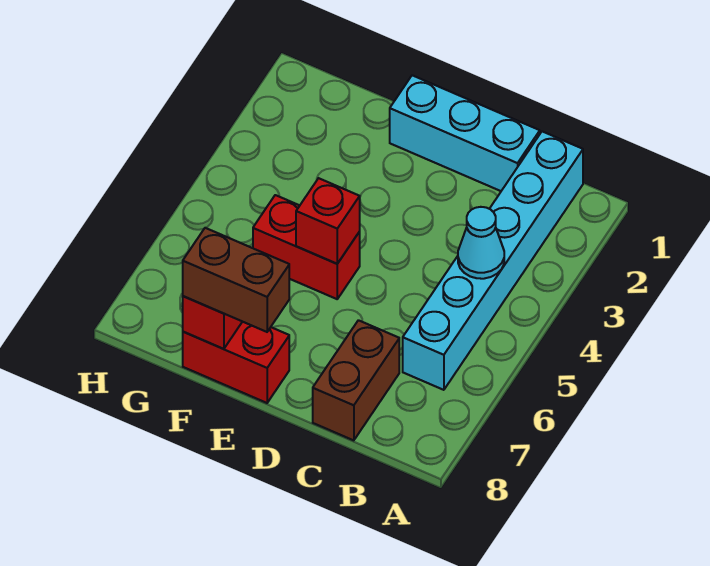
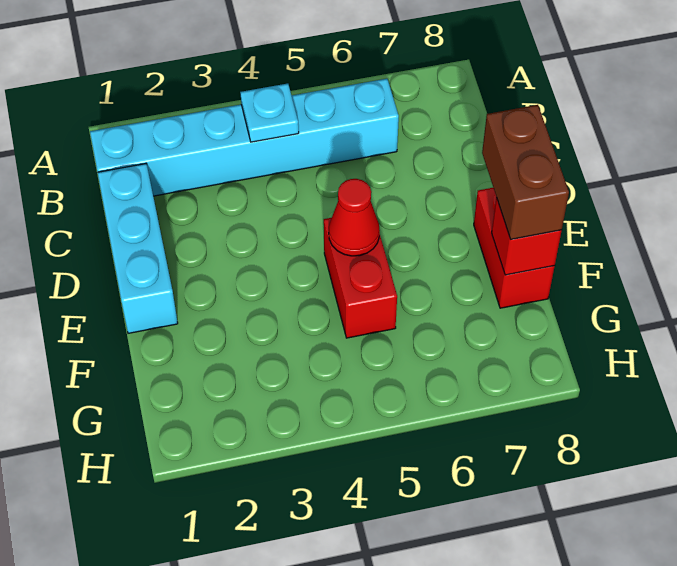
cyan cone B4 level 2 -> cyan plate B4 level 2
brown brick C7:C8 level 1 -> none
red brick E5 level 2 -> red cone E5 level 2

